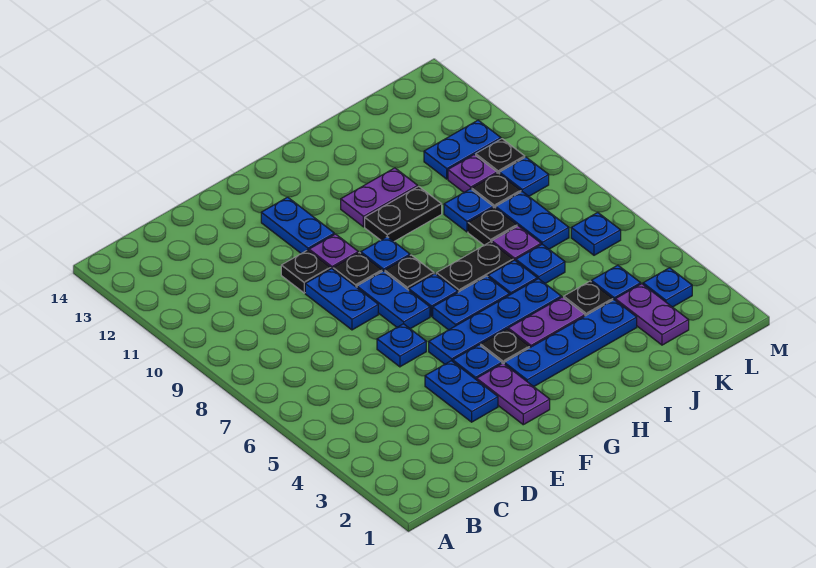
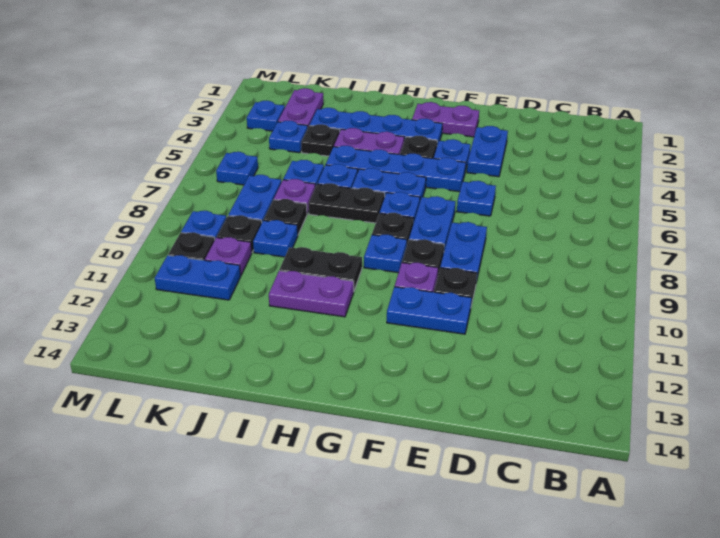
purple plate F2:F3 level 1 -> purple plate F2:G2 level 1
blue plate F11:F12 level 1 -> blue plate E11:F11 level 1

